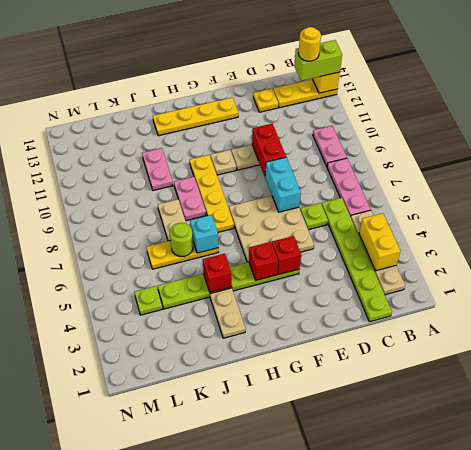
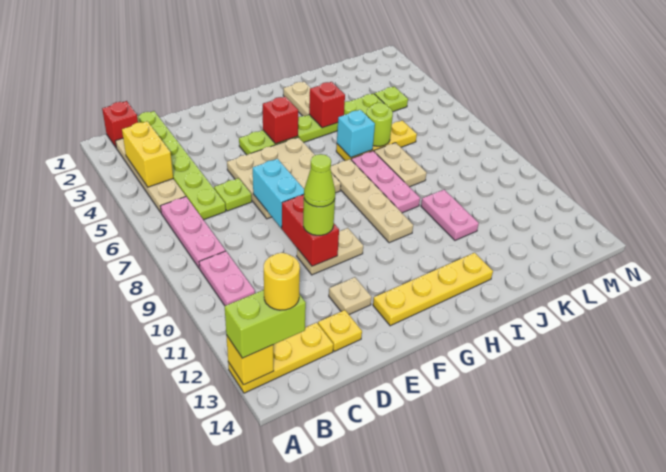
none -> lime round brick E10 level 3
none -> lime cone E10 level 4
red brick F4 level 2 -> red brick B1 level 1
tan plate G10 level 1 -> tan plate E12 level 1
yellow plate H7:H10 level 1 -> tan plate H7:H10 level 1
pink plate I8:I9 level 1 -> pink plate I7:I9 level 1

